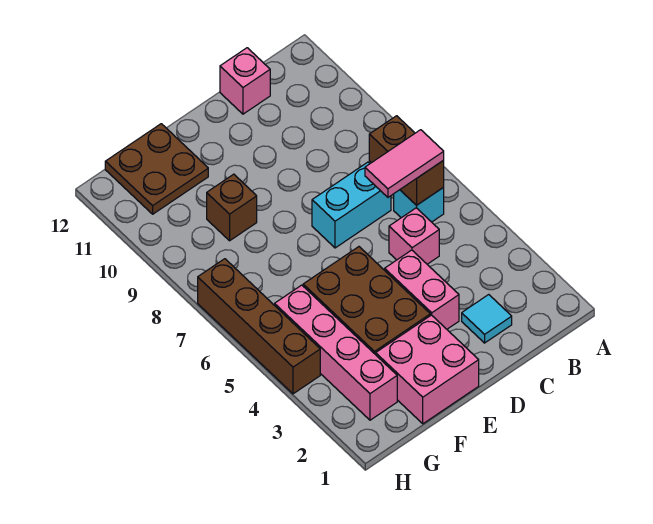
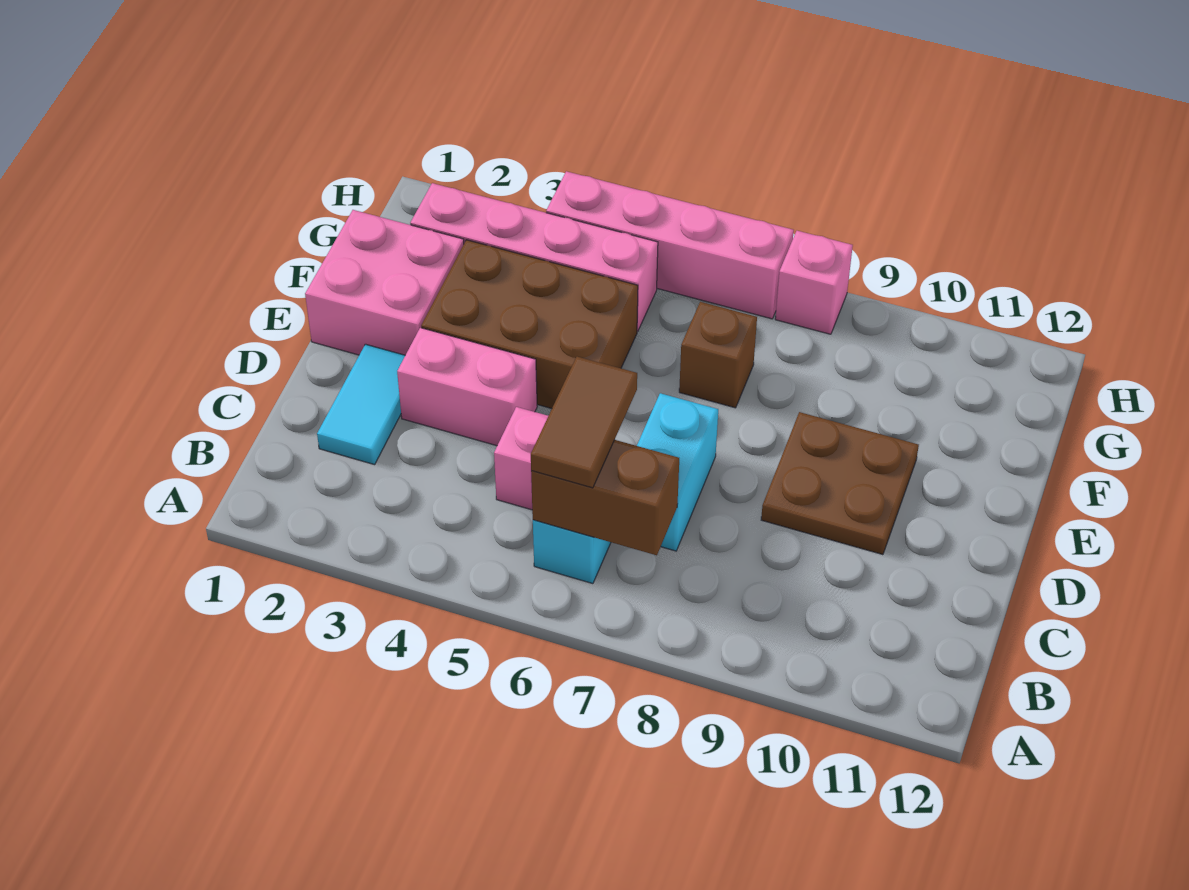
pink tile B6:C6 level 3 -> brown tile B6:C6 level 3
cyan tile C2 level 1 -> cyan tile C2:D2 level 1
pink brick C12 level 1 -> pink brick H8 level 1
brown brick F9 level 1 -> brown brick F7 level 1
brown plate F11:G12 level 1 -> brown plate D9:E10 level 1
brown brick H4:H7 level 1 -> pink brick H4:H7 level 1

